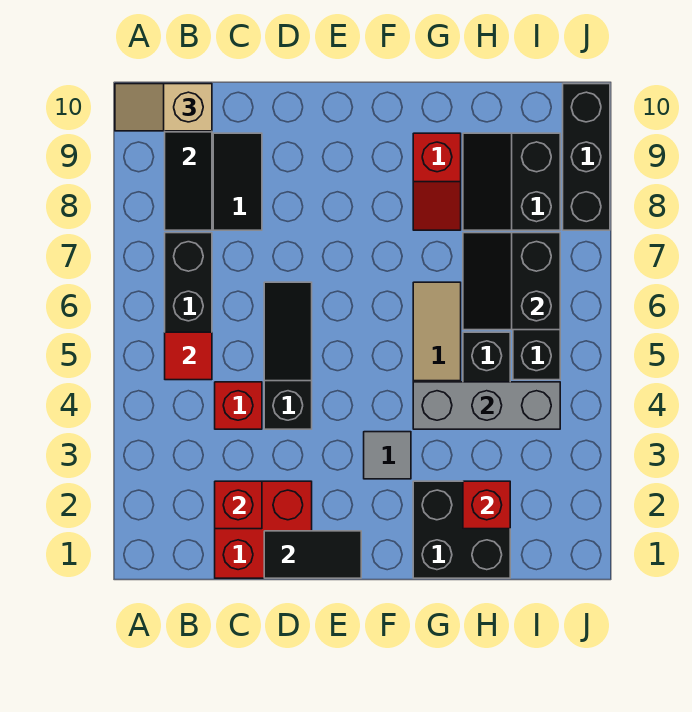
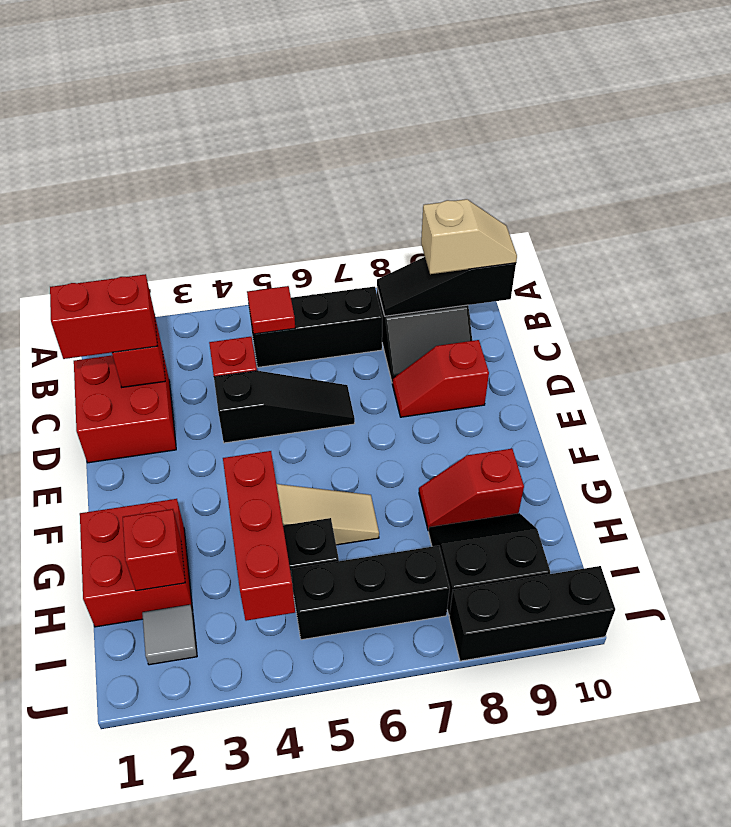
tan slope A10:B10 level 3 top B -> tan slope B9:B10 level 3 top 9
none -> red brick C1:C2 level 3
black tile D1:E1 level 2 -> none
none -> red slope D8:D9 level 1 top 9
grey tile F3 level 1 -> grey tile I2 level 1
black brick G1:H2 level 1 -> red brick G1:H2 level 1
grey brick G4:I4 level 2 -> red brick G4:I4 level 2
black slope H6:I7 level 2 top I -> none

